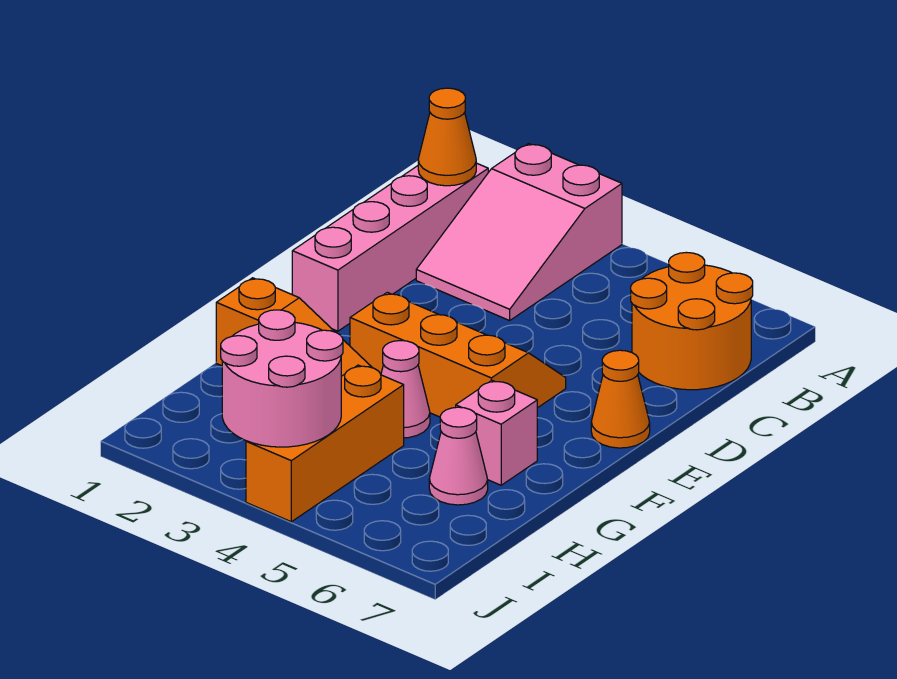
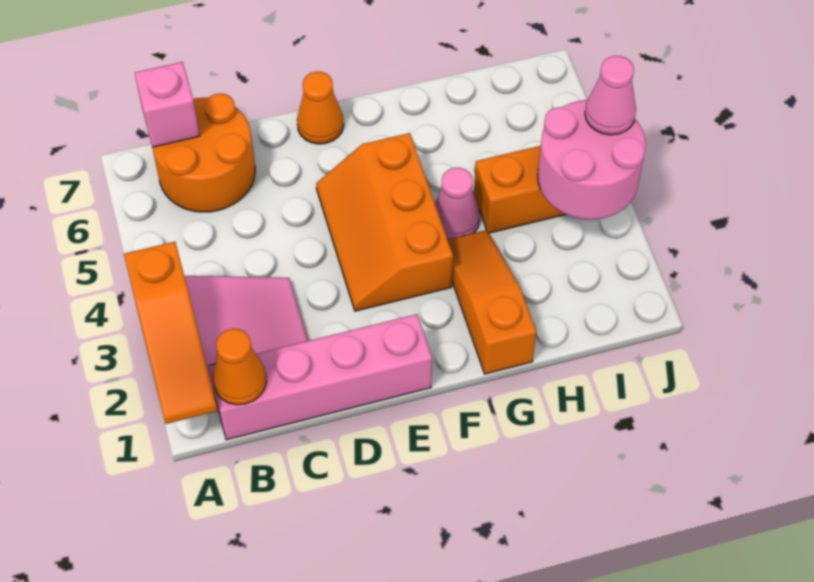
none -> orange slope A1:A3 level 2 top 3
pink brick G6 level 1 -> pink brick B7 level 2
pink cone H6 level 1 -> pink cone J4 level 3

